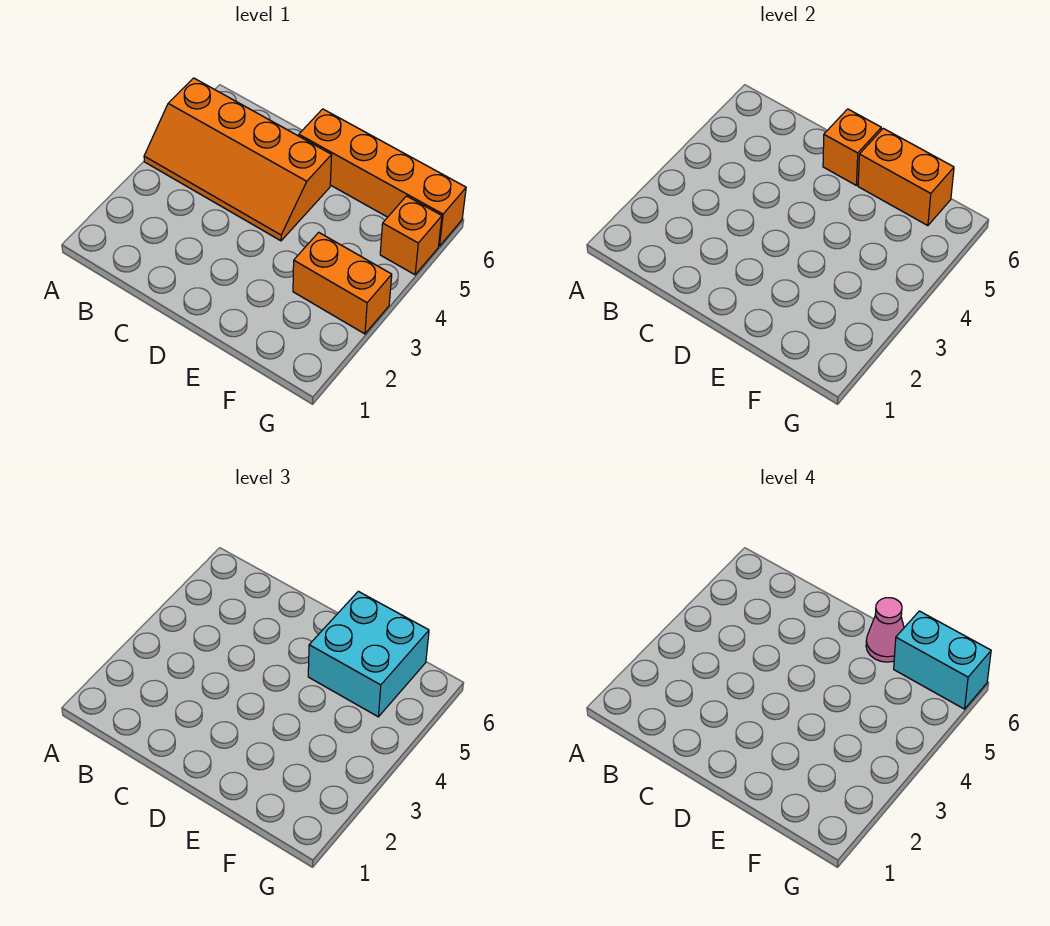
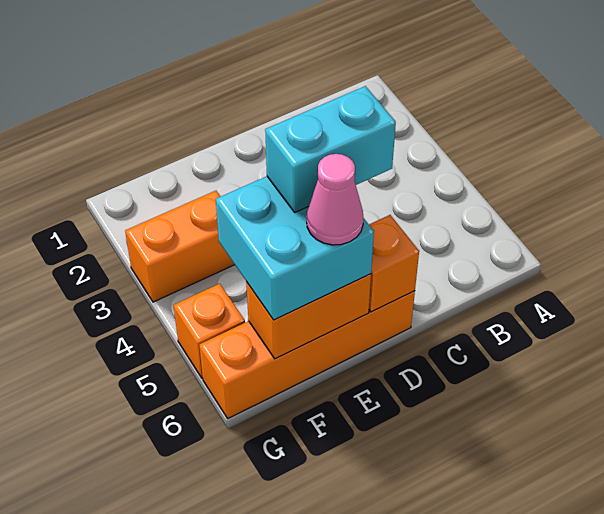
orange slope A4:D5 level 1 top 5 -> none
cyan brick F6:G6 level 4 -> cyan brick D5:E5 level 4

